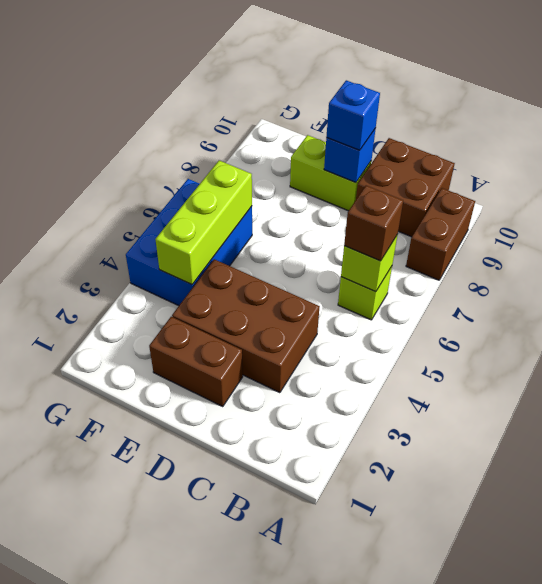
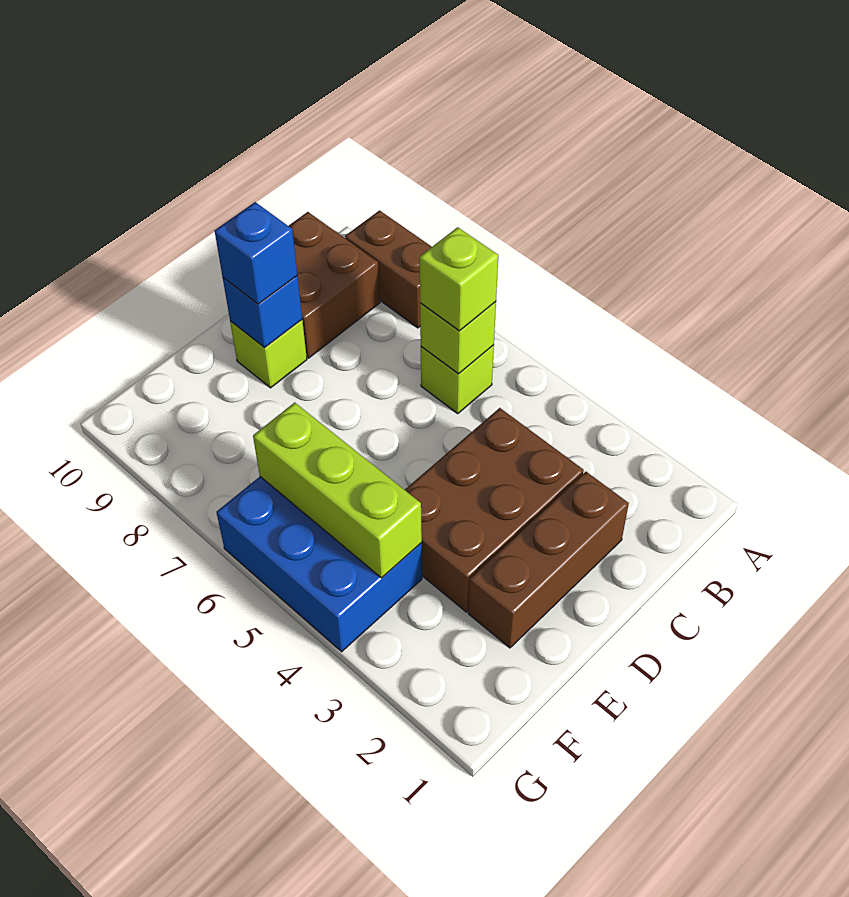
brown brick B6 level 3 -> lime brick B6 level 3
brown brick D2:E2 level 1 -> brown brick C2:E2 level 1
lime brick D9:E9 level 1 -> lime brick D9 level 1

